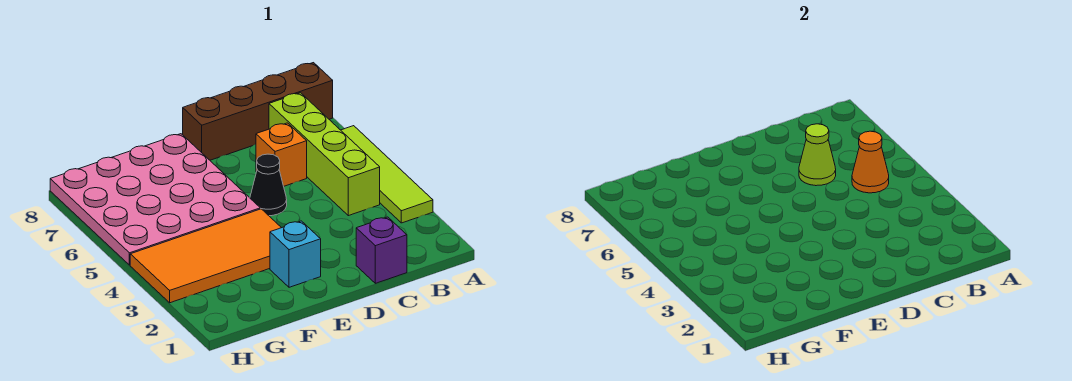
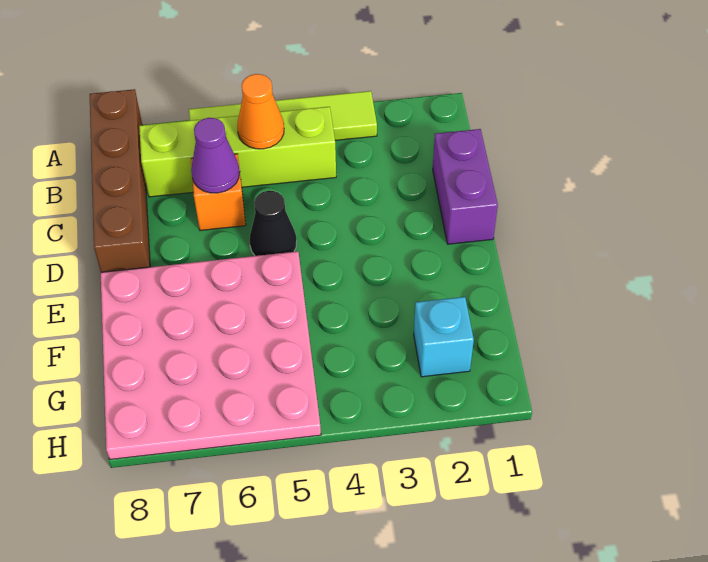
purple brick C1 level 1 -> purple brick C1:D1 level 1
lime cone C6 level 2 -> purple cone C6 level 2
cyan brick E2 level 1 -> cyan brick G2 level 1
orange tile E3:H4 level 1 -> none

